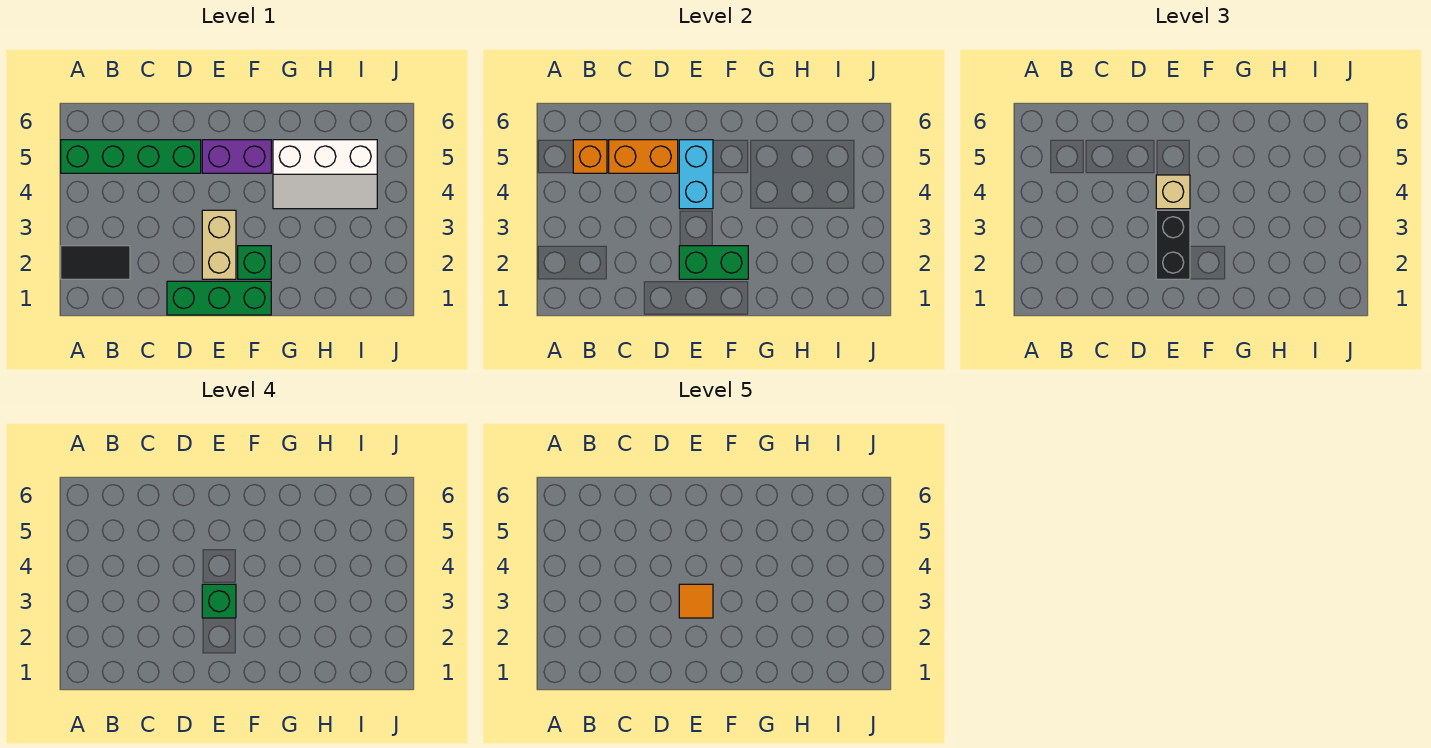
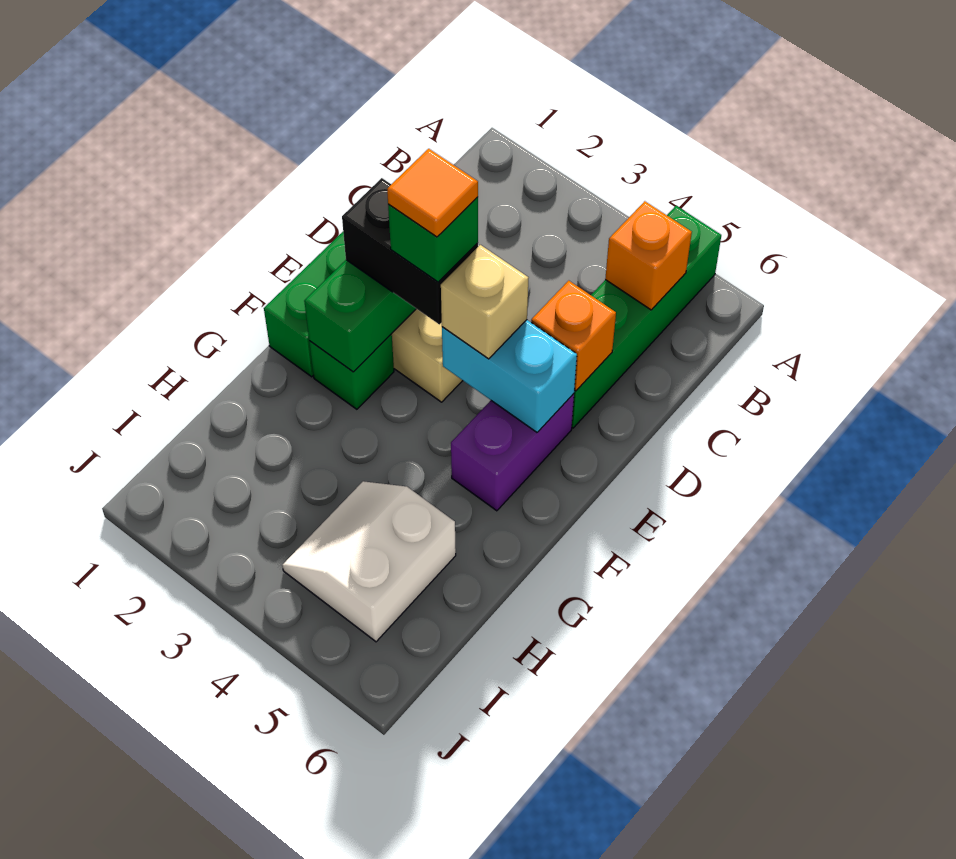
black tile A2:B2 level 1 -> none
orange brick C5:D5 level 2 -> orange brick D5 level 2
white slope G4:I5 level 1 top 5 -> white slope H4:I5 level 1 top 5

